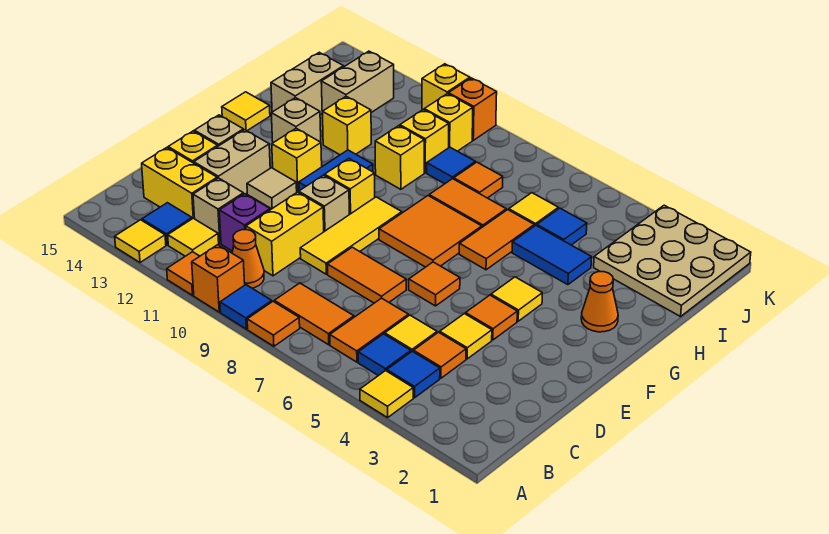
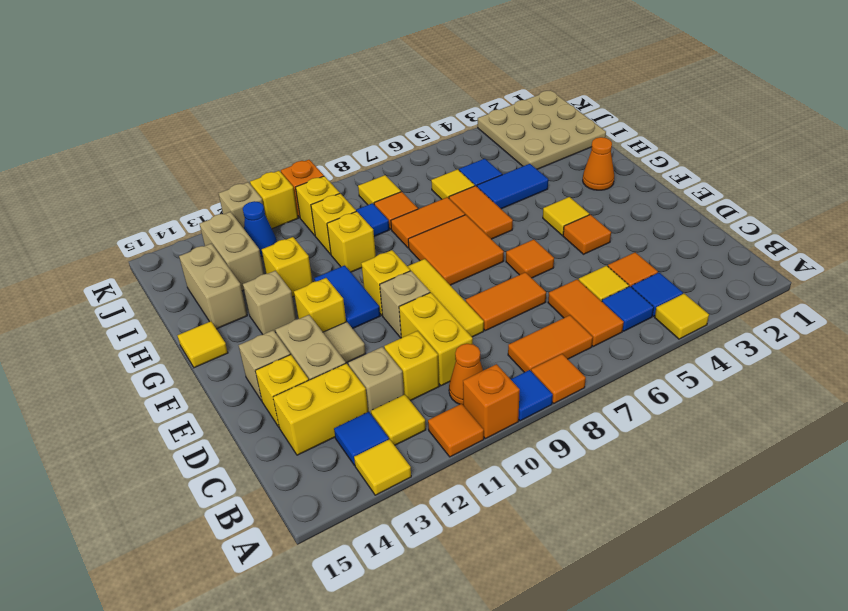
purple brick C11 level 1 -> yellow brick C11 level 1
yellow tile D4 level 1 -> yellow tile J8 level 1
none -> blue cone J12 level 1
none -> tan brick K12 level 1

